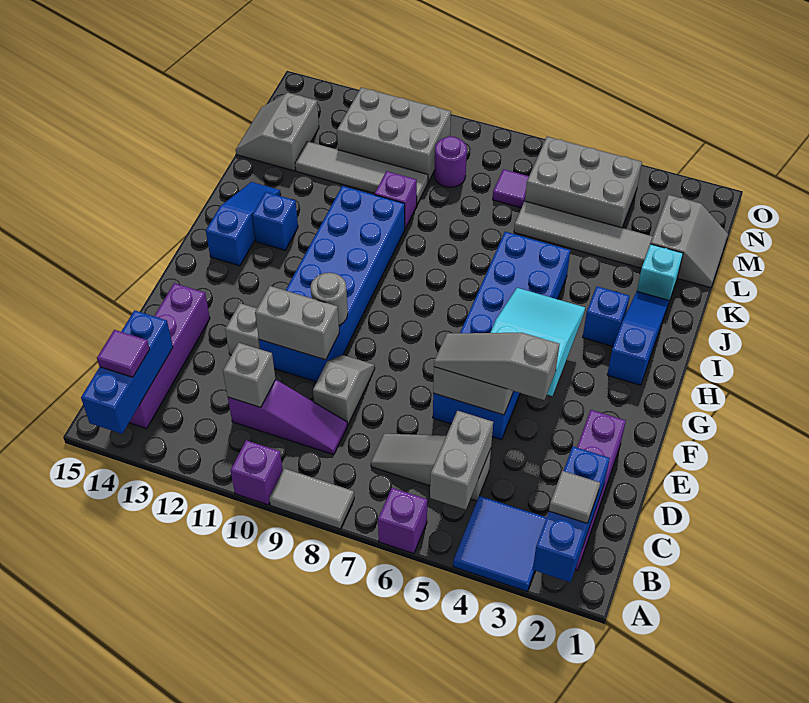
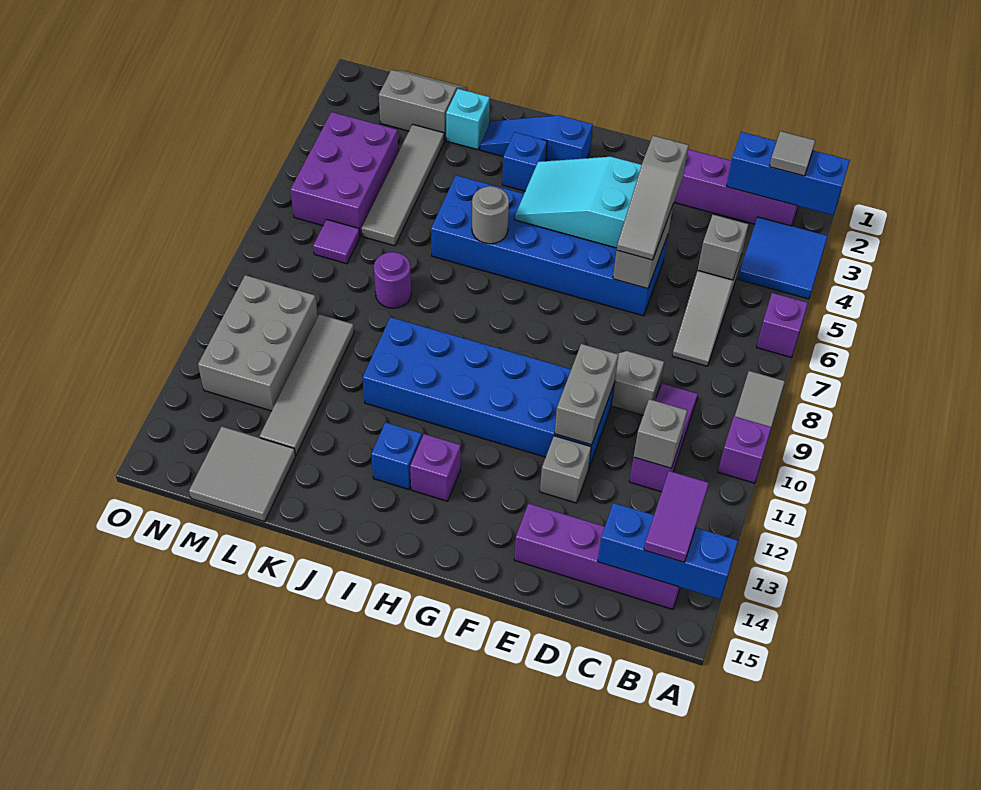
grey brick B5:C5 level 2 -> grey brick C5 level 2
purple tile B14 level 3 -> purple tile B13:B14 level 3
grey round brick F10 level 2 -> grey round brick I6 level 2
blue slope H14:J14 level 1 top H -> none
purple brick K10 level 1 -> purple brick H13 level 1
grey slope L14:M15 level 1 top 14 -> grey tile L14:M15 level 1
grey brick M4:N6 level 1 -> purple brick M4:N6 level 1
purple round brick M9 level 1 -> purple round brick K8 level 1

